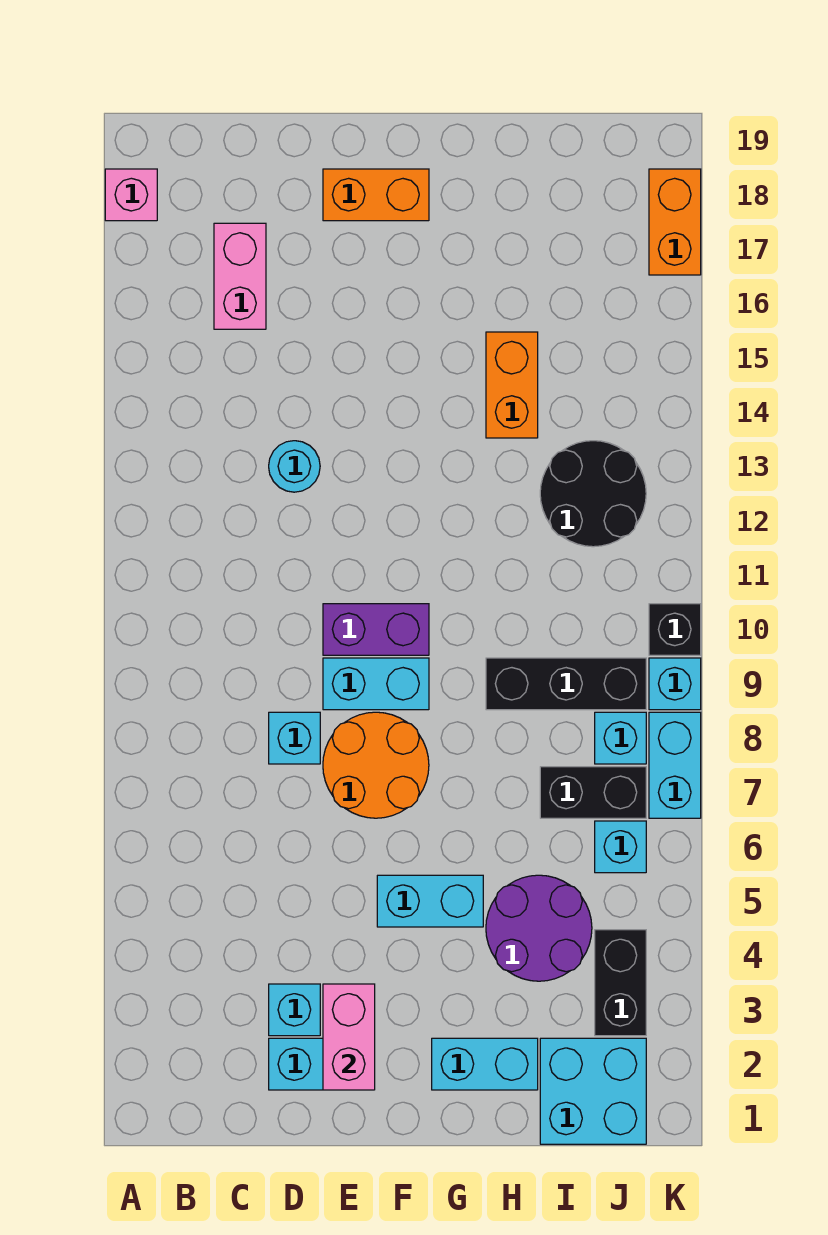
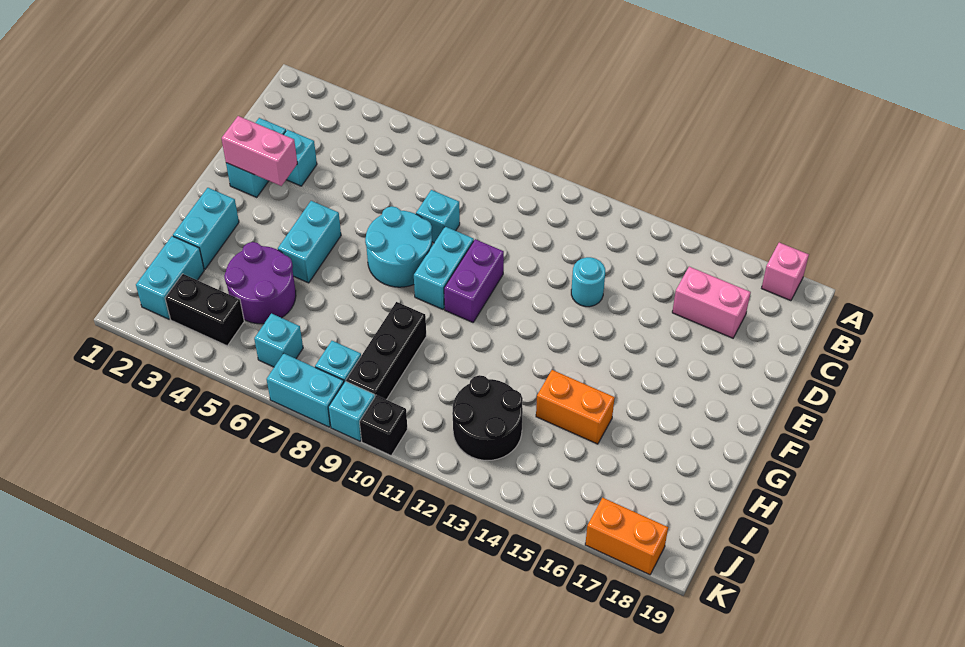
orange round brick E7:F8 level 1 -> cyan round brick E7:F8 level 1
orange brick E18:F18 level 1 -> none
cyan brick I1:J2 level 1 -> cyan brick I2:J2 level 1
black brick I7:J7 level 1 -> none

